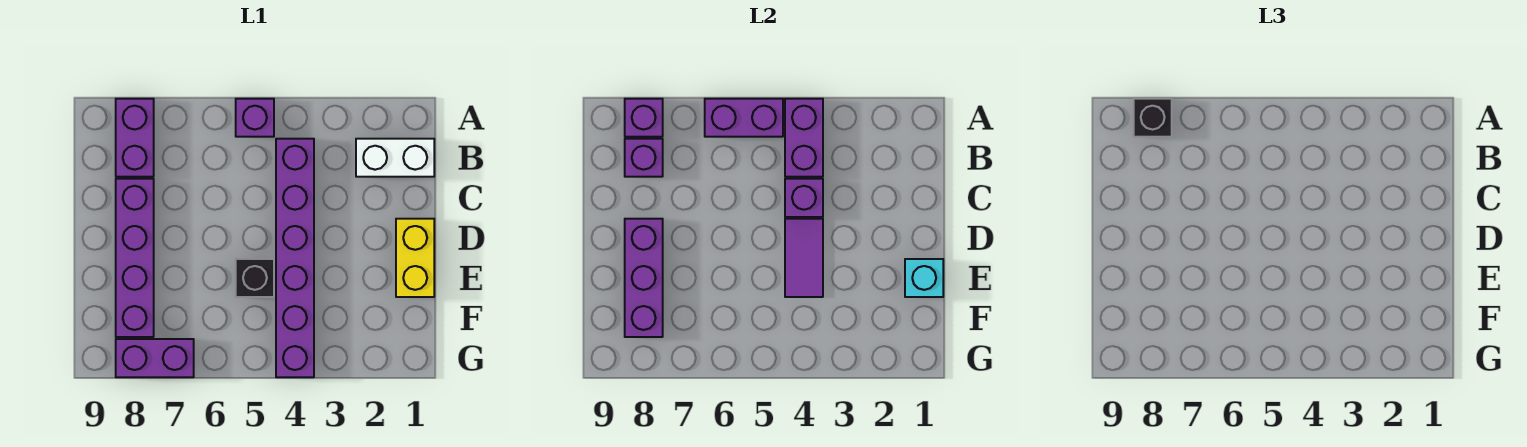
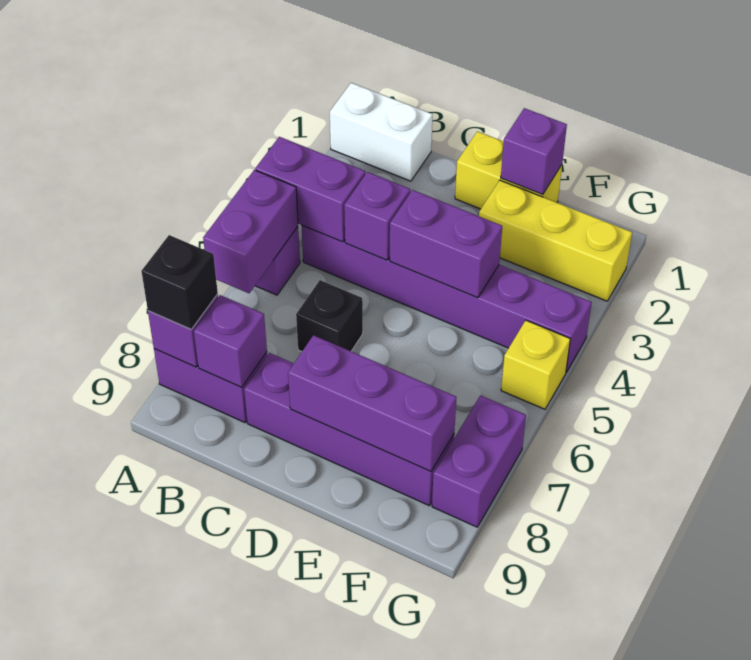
white brick B1:B2 level 1 -> white brick A1:B1 level 1
purple tile D4:E4 level 2 -> purple brick D4:E4 level 2
cyan brick E1 level 2 -> purple brick E1 level 2
none -> yellow brick E2:G2 level 1
black brick E5 level 1 -> black brick C6 level 1
none -> yellow brick G5 level 1

